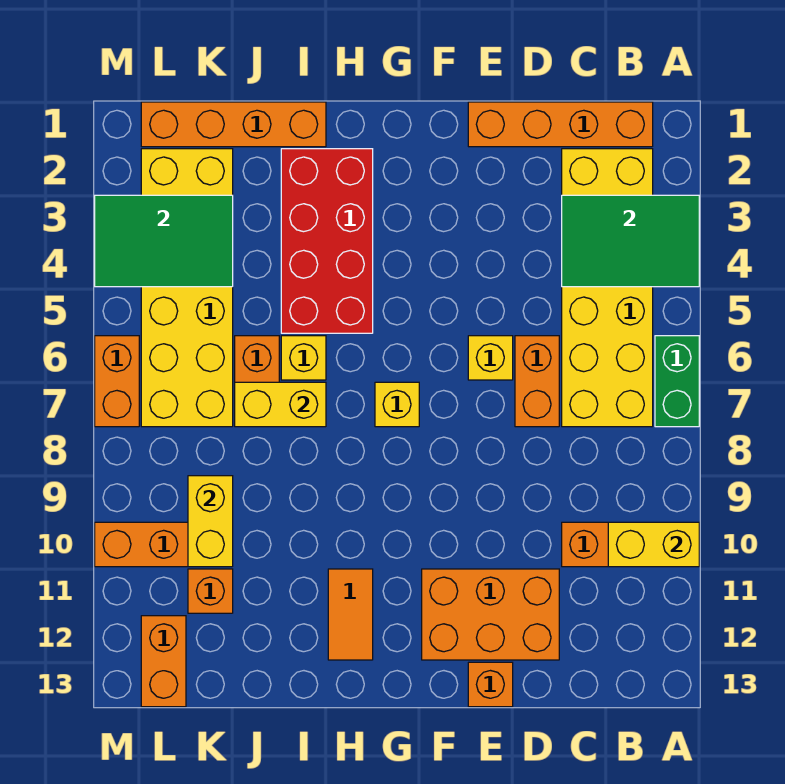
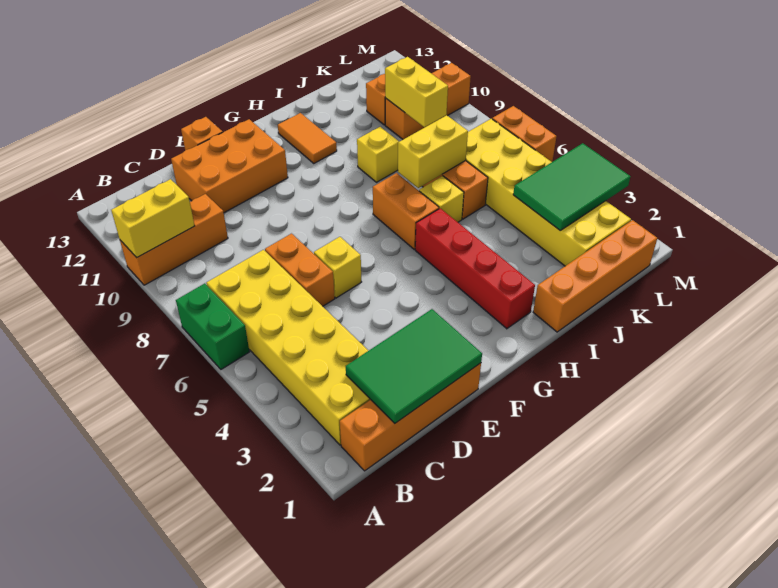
green tile A3:C4 level 2 -> green tile C1:E2 level 2
yellow brick G7 level 1 -> yellow brick I9 level 1
red brick H2:I5 level 1 -> red brick H2:H5 level 1
orange brick L12:L13 level 1 -> orange brick H6:H7 level 1

